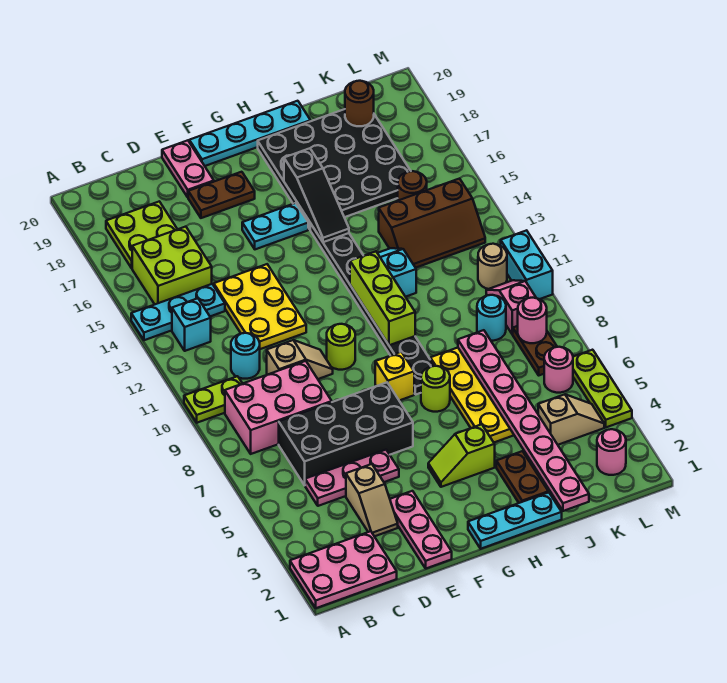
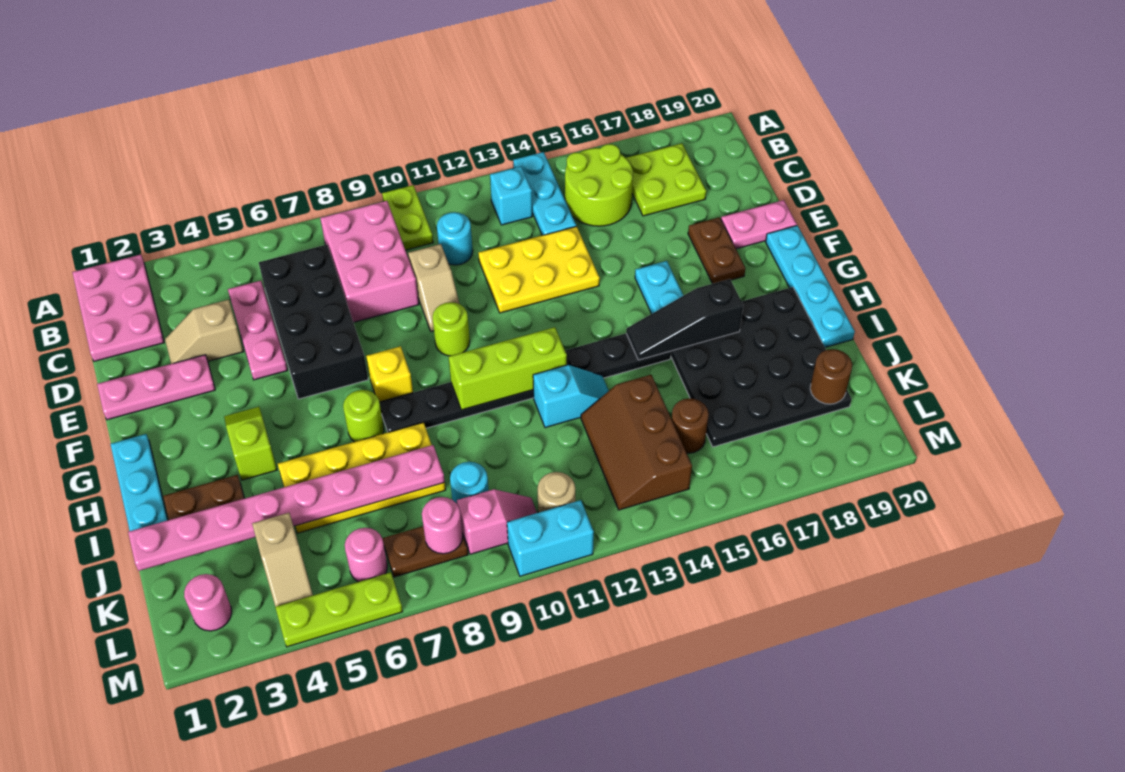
lime brick B15:C16 level 1 -> lime round brick B15:C16 level 1

